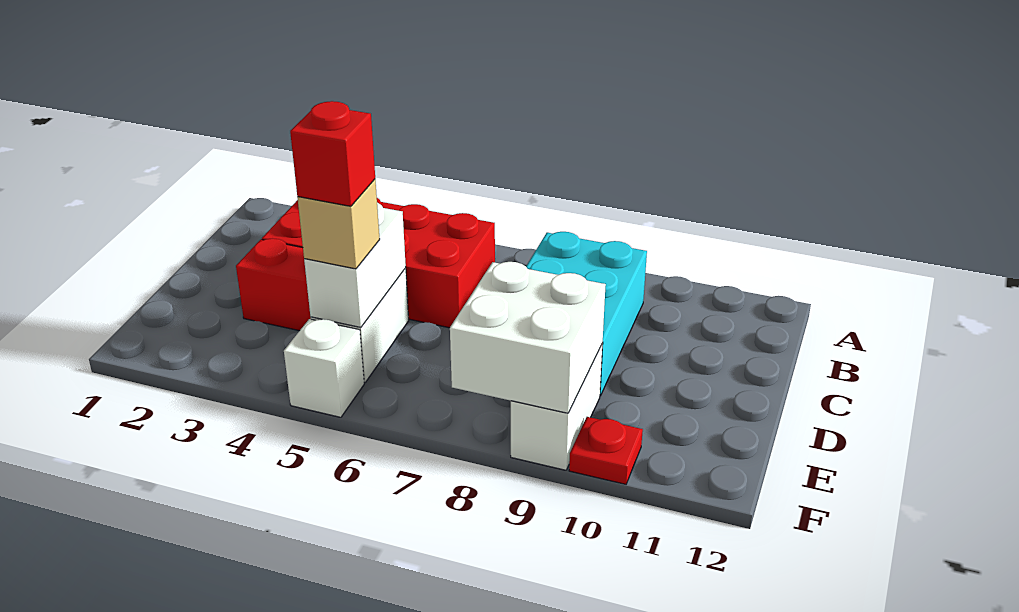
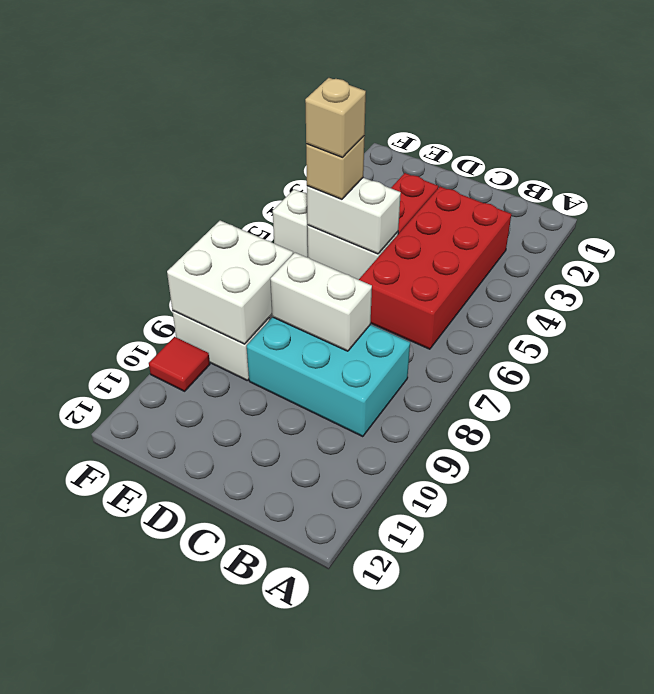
none -> white brick C8:D8 level 2
red brick E5 level 4 -> tan brick E5 level 4
red plate F10 level 1 -> red tile F10 level 1

